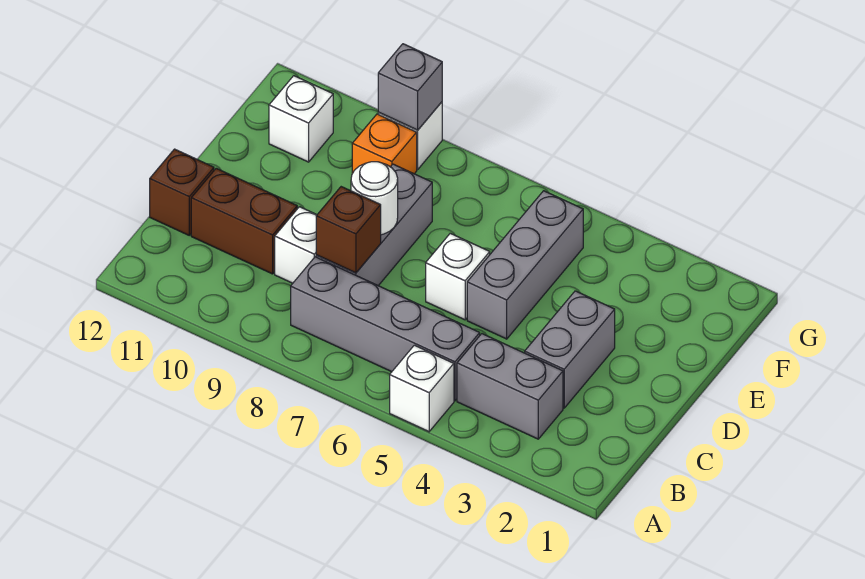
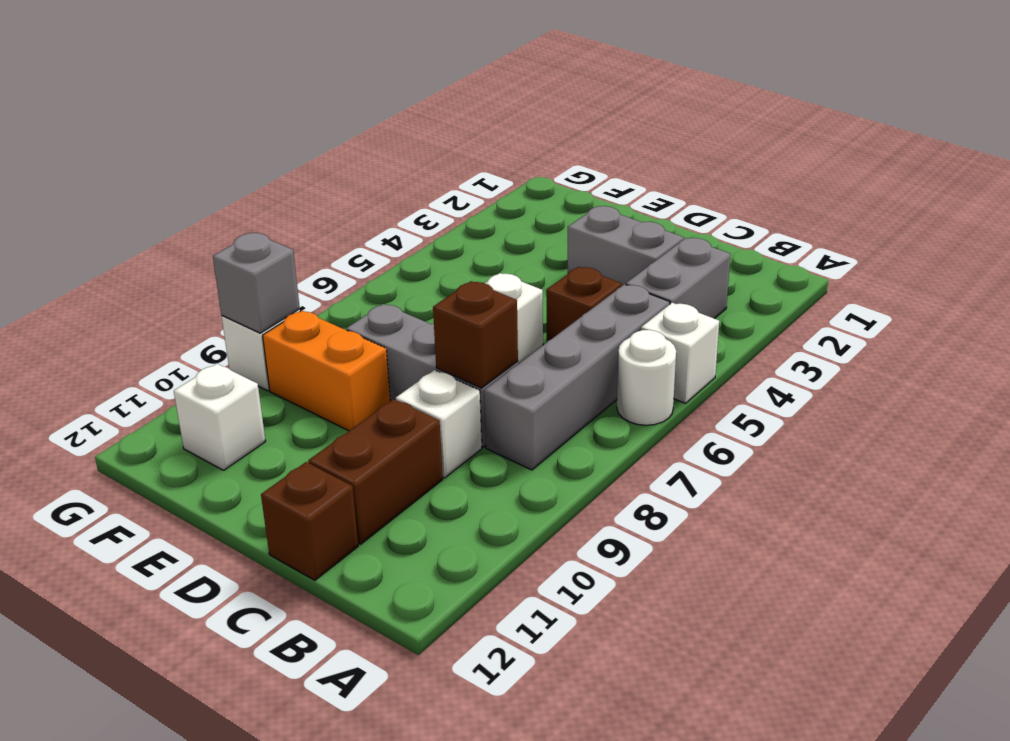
none -> brown brick C5 level 1
grey brick D5:F5 level 1 -> none
white round brick D8 level 2 -> white round brick A6 level 1
orange brick F9 level 1 -> orange brick E9:F9 level 1

